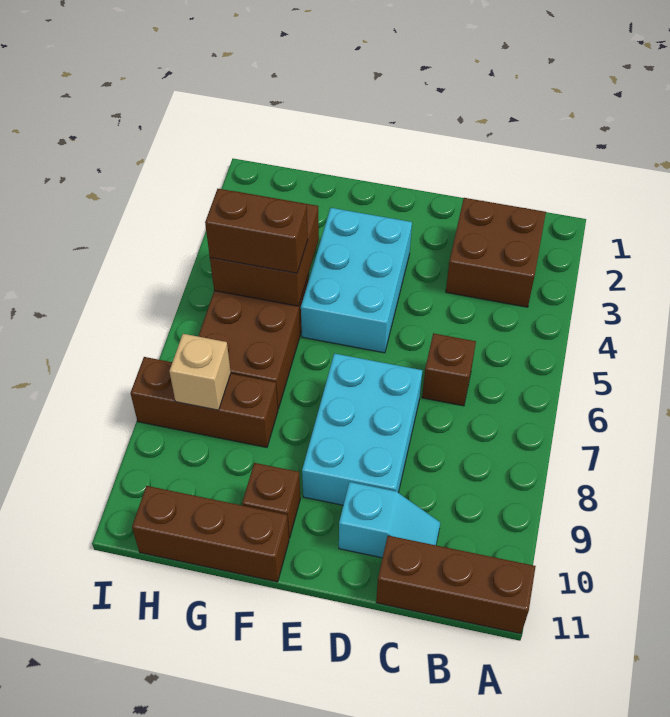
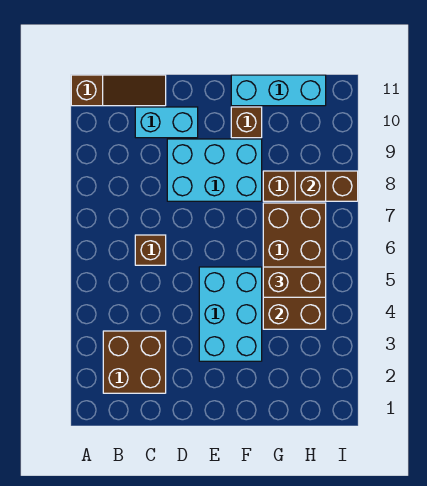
brown brick A11:C11 level 1 -> brown slope A11:C11 level 1 top A
cyan slope C10:D10 level 1 top D -> cyan brick C10:D10 level 1
cyan brick D7:E9 level 1 -> cyan brick D8:F9 level 1
brown brick F11:H11 level 1 -> cyan brick F11:H11 level 1
tan brick H8 level 2 -> brown brick H8 level 2

